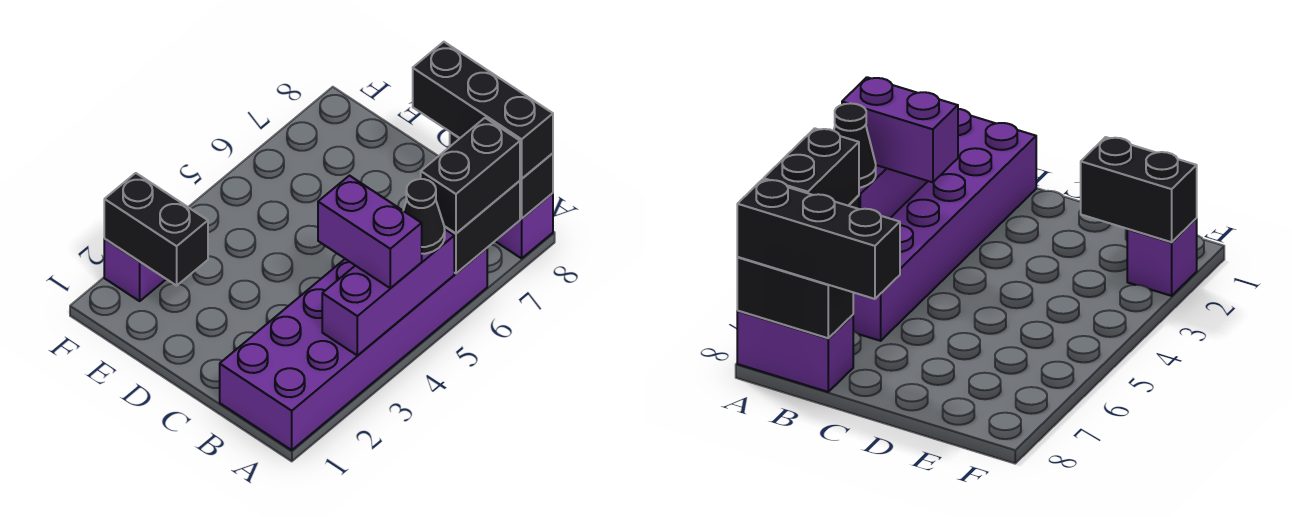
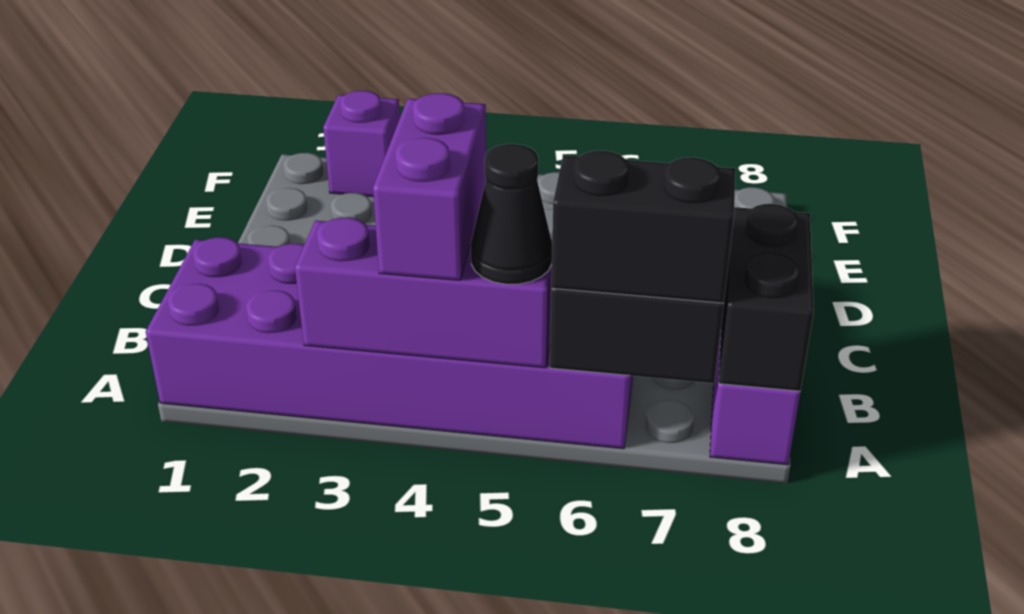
black brick A8:C8 level 3 -> none
black brick E2:F2 level 2 -> none

